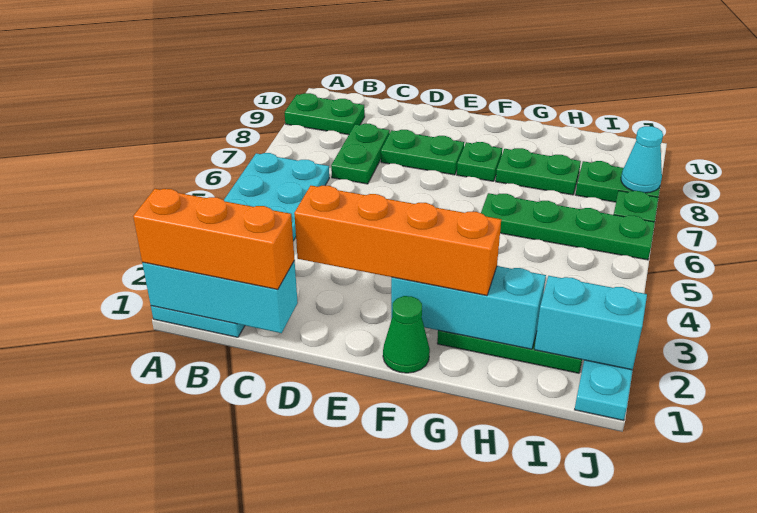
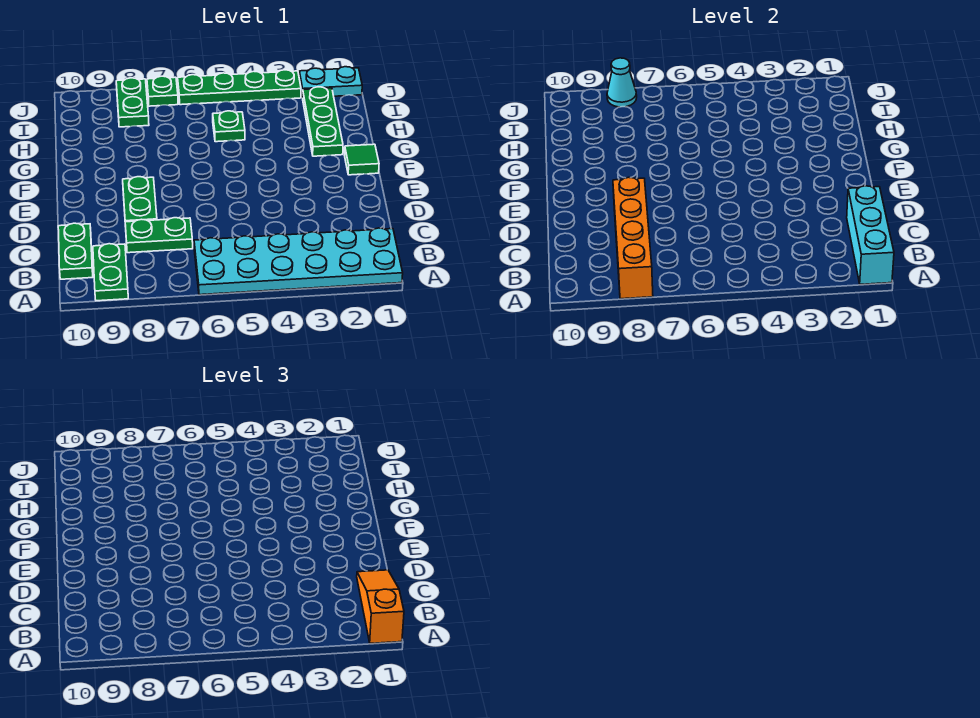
orange brick A1:C1 level 3 -> orange slope A1:C1 level 3 top A
orange brick D2:G2 level 3 -> orange brick A8:D8 level 2
green cone F1 level 1 -> green tile F1 level 1
cyan brick F2:H2 level 2 -> none
green plate F8 level 1 -> green plate H5 level 1
green plate G6:J6 level 1 -> green plate J3:J6 level 1
green plate G8:H8 level 1 -> green plate B10:C10 level 1
cyan brick I2:J2 level 2 -> none

